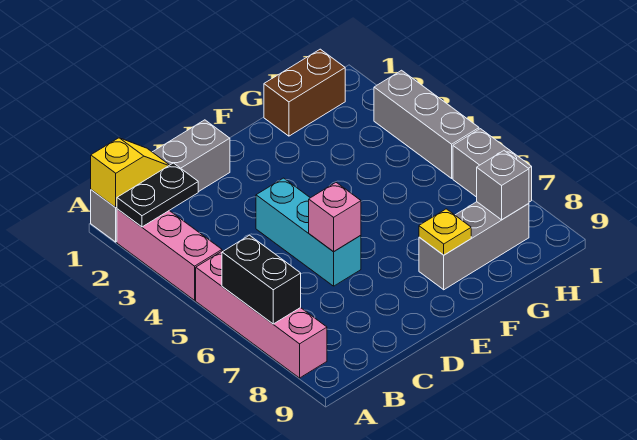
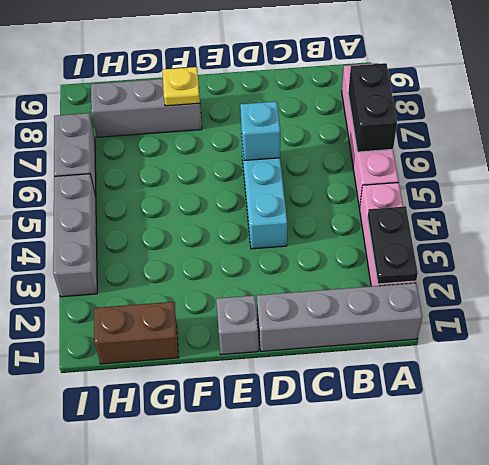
yellow slope A1:B1 level 2 top A -> none
black plate A2:B2 level 2 -> black plate A2:A3 level 2
pink brick D6 level 2 -> cyan brick D6 level 2
grey brick H8 level 2 -> grey brick E1 level 1

